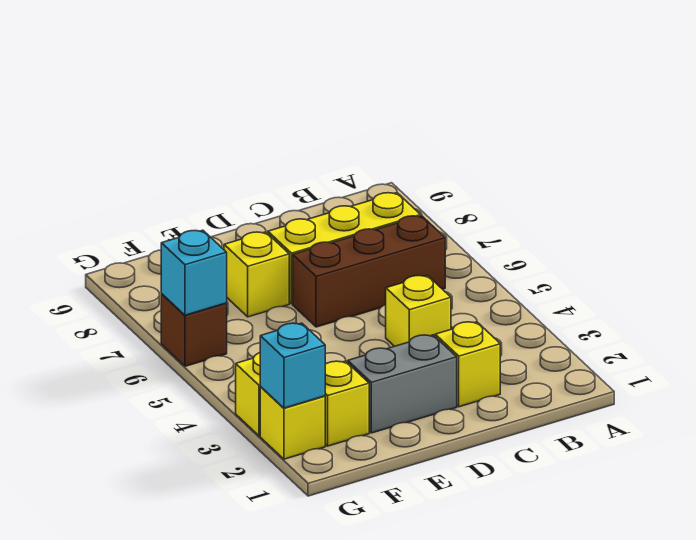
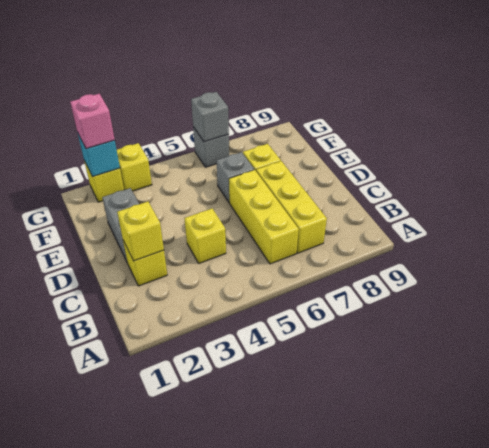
brown brick B6:D6 level 1 -> yellow brick B6:D6 level 1
none -> grey brick E6 level 1
yellow brick F2 level 1 -> yellow brick C2 level 2
none -> pink brick G2 level 3
brown brick G6 level 1 -> grey brick G6 level 1
cyan brick G6 level 2 -> grey brick G6 level 2

